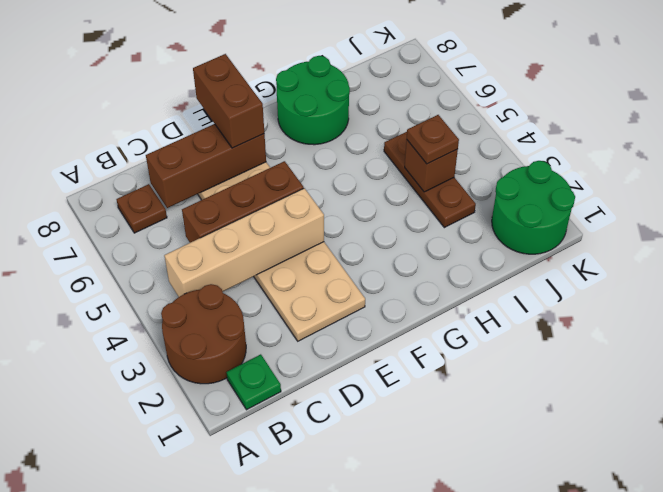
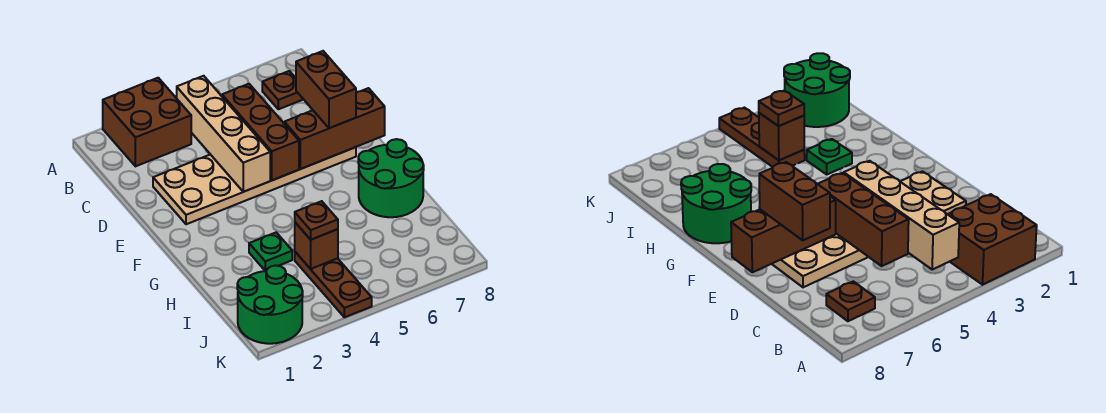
brown round brick A2:B3 level 1 -> brown brick A2:B3 level 1
green plate B1 level 1 -> green plate H3 level 1
brown brick C7:E7 level 2 -> brown brick E6:E8 level 2
brown brick E7:E8 level 3 -> brown brick D7:E7 level 3
brown plate I3:I5 level 1 -> brown plate I4:K4 level 1

